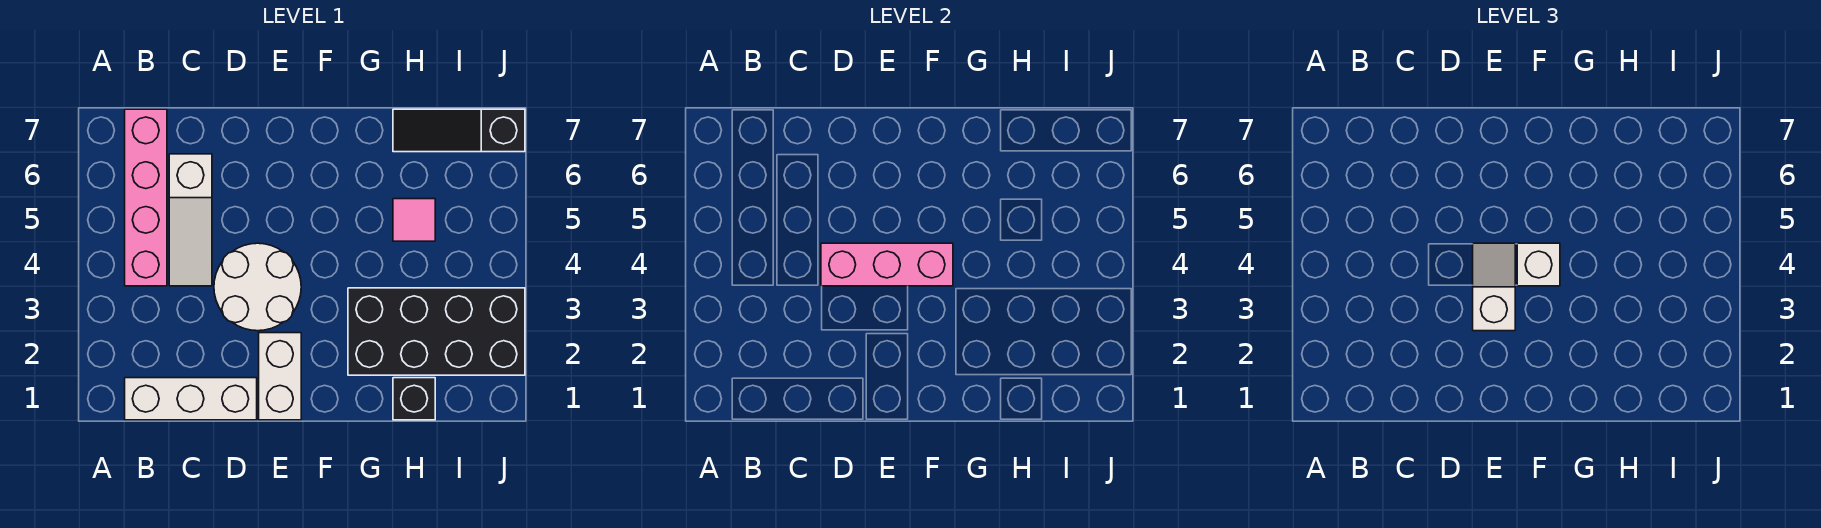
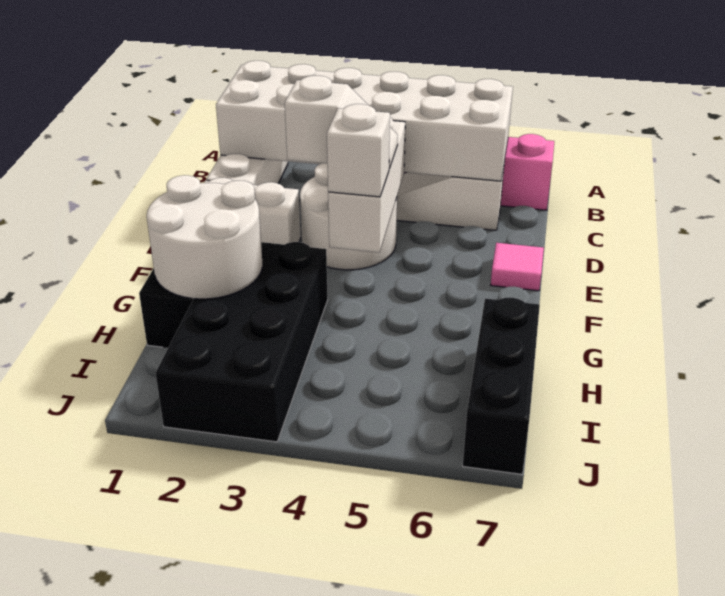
none -> white brick B1:C6 level 2
pink brick D4:F4 level 2 -> white brick D4:F4 level 2
none -> white round brick G1:H2 level 2
pink tile H5 level 1 -> pink tile E7 level 1
black slope H7:J7 level 1 top J -> black brick H7:J7 level 1

